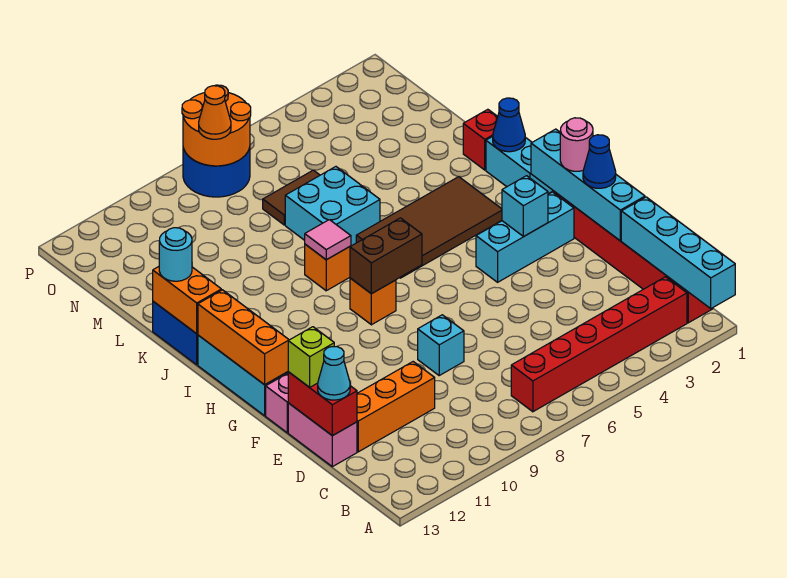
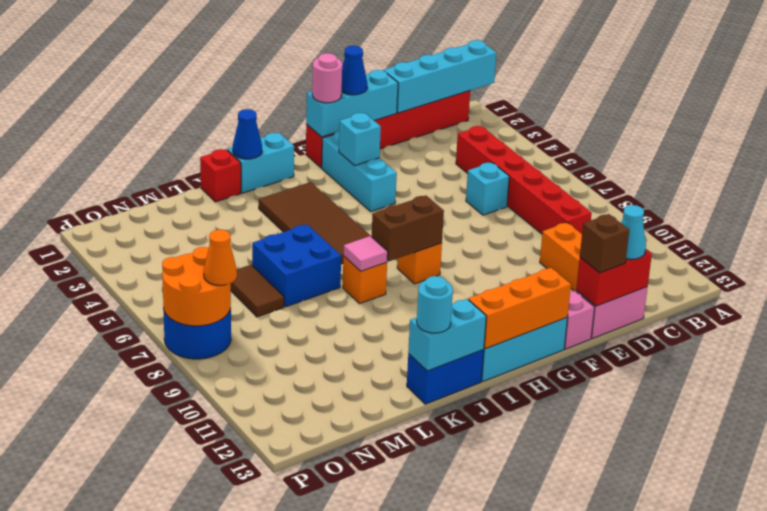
red brick B2:B7 level 1 -> red brick C4:C9 level 1
cyan brick E1:H1 level 2 -> cyan brick E1:G1 level 2
cyan brick E8 level 1 -> cyan brick D6 level 1
lime brick E13 level 3 -> brown brick E13 level 3
brown brick H7:H8 level 2 -> brown brick H8:I8 level 2
orange brick J13:K13 level 2 -> cyan brick J13:K13 level 2
cyan brick K6:L7 level 1 -> blue brick K6:L7 level 1

